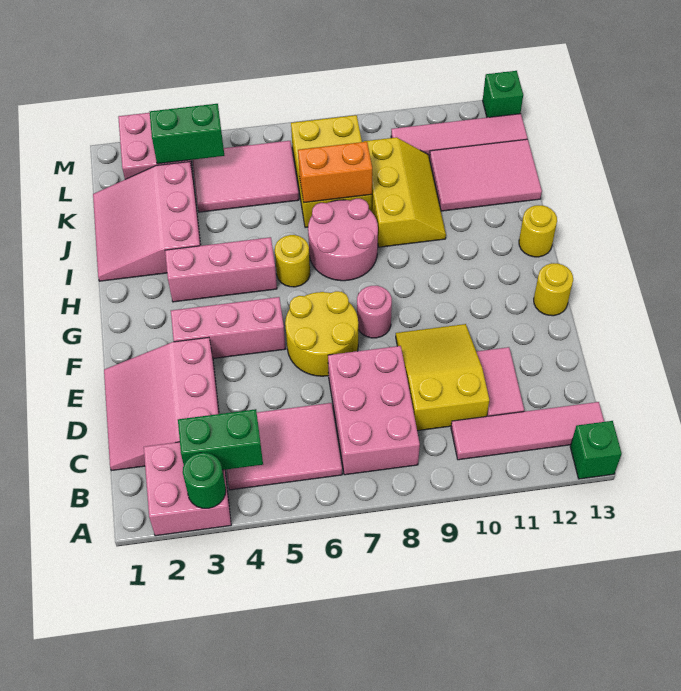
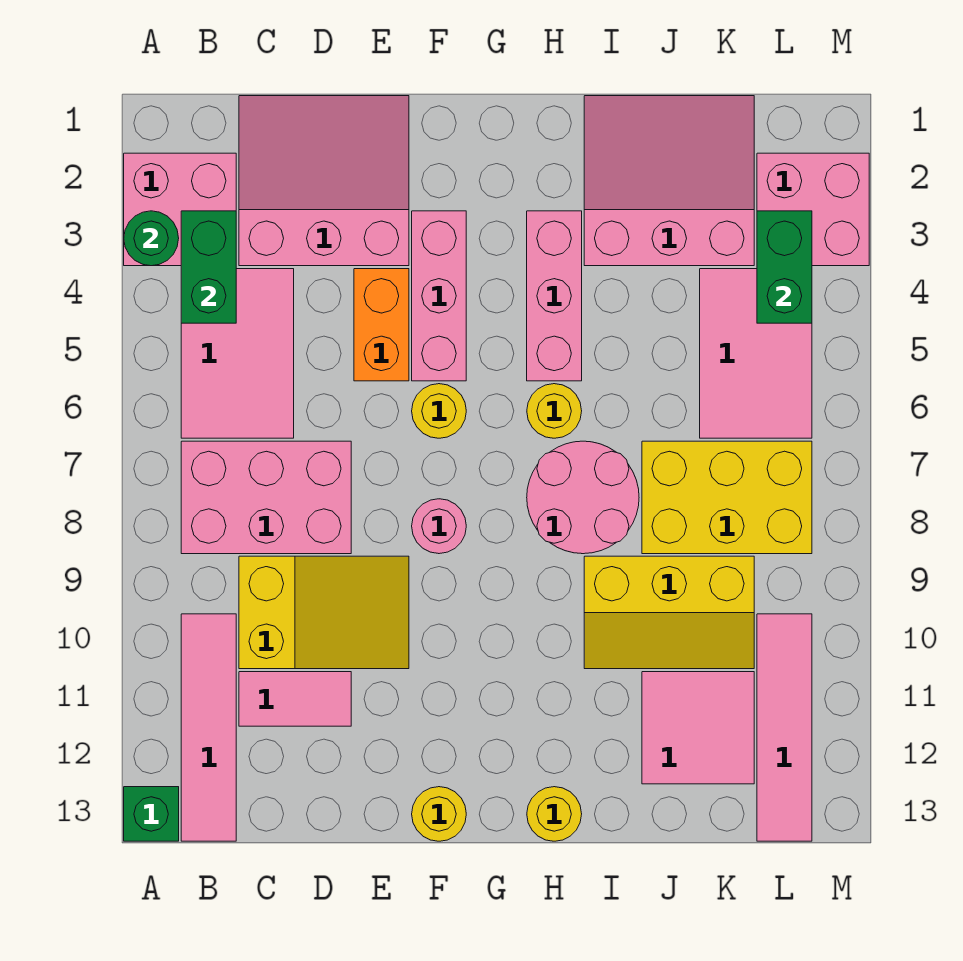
yellow round brick E6:F7 level 1 -> yellow round brick F6 level 1
orange brick J7:J8 level 2 -> orange brick E4:E5 level 1
pink tile J11:K13 level 1 -> pink tile J11:K12 level 1
green brick M13 level 1 -> none

